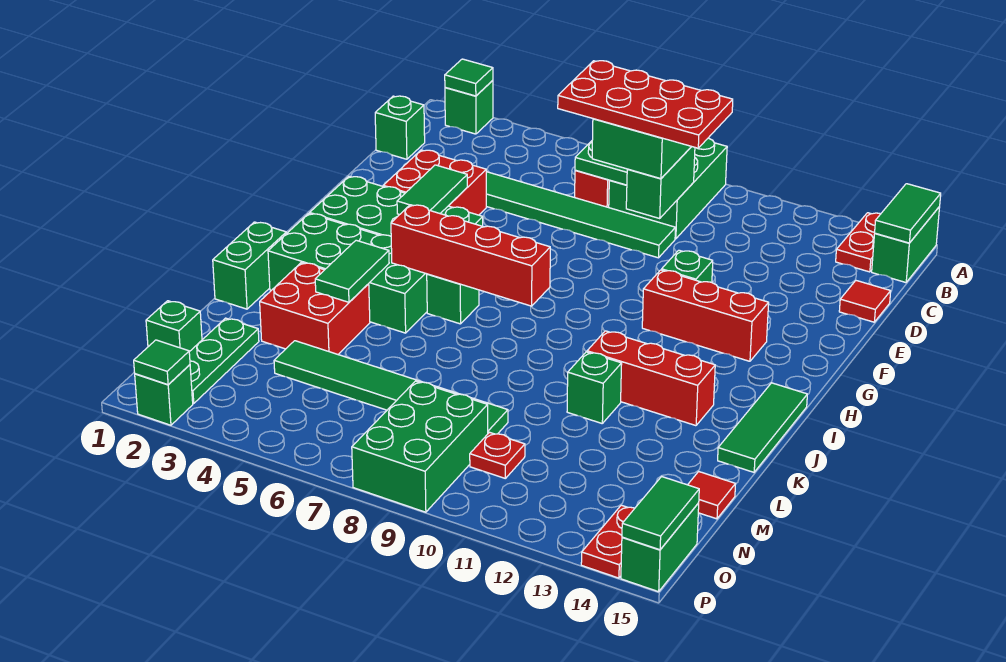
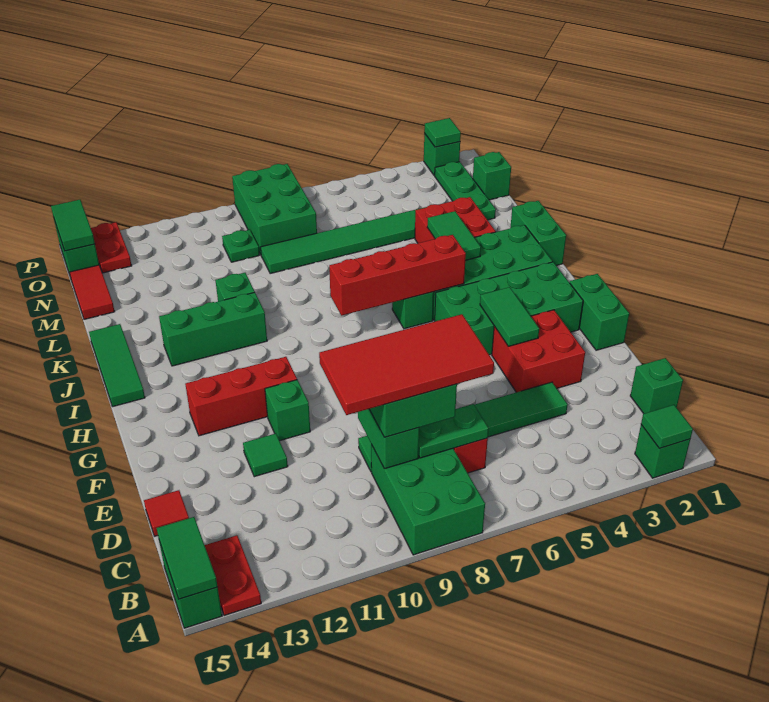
red plate C7:D10 level 4 -> red tile C7:D10 level 4
none -> green tile E12 level 1
none -> green brick F1:G1 level 1
red brick J11:J13 level 1 -> green brick J11:J13 level 1
red tile M15 level 1 -> red tile M15:N15 level 1
red plate N10 level 1 -> green plate N10 level 1

